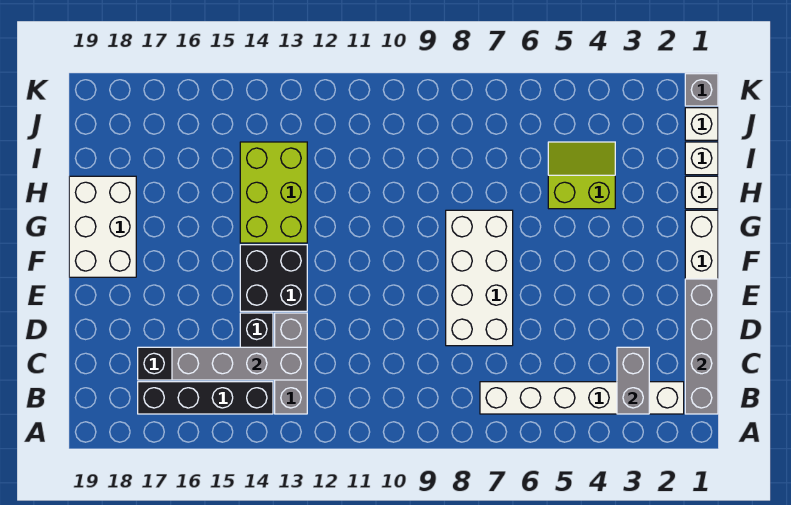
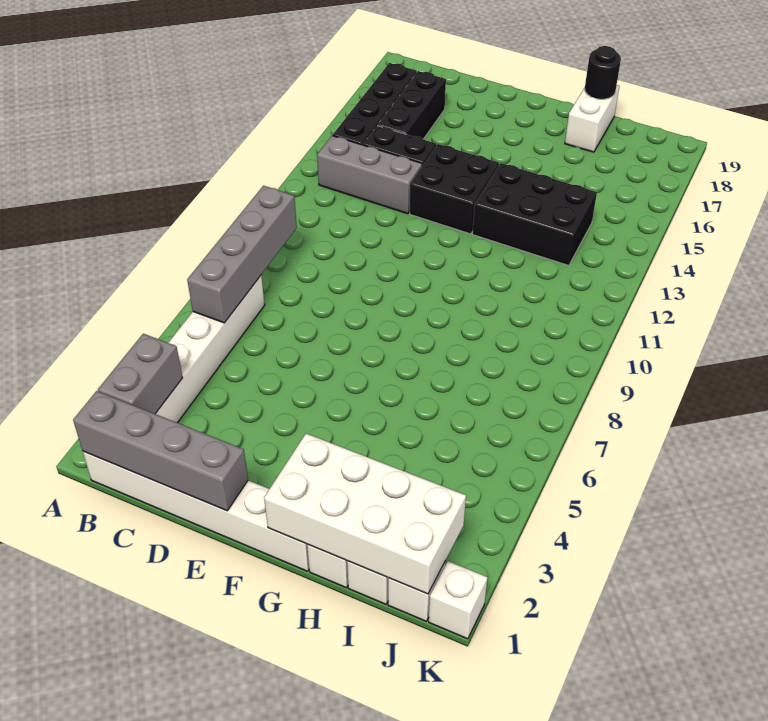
grey brick B3:C3 level 2 -> grey brick B2:B3 level 2
grey brick C13:C16 level 2 -> grey brick B6:B9 level 2
white brick D7:G8 level 1 -> white brick G1:J2 level 2
white brick F18:H19 level 1 -> white brick H18:H19 level 1
lime brick G13:I14 level 1 -> black brick G13:I14 level 1
lime slope H4:I5 level 1 top H -> none
none -> black round brick H19 level 2
grey brick K1 level 1 -> white brick K1 level 1

